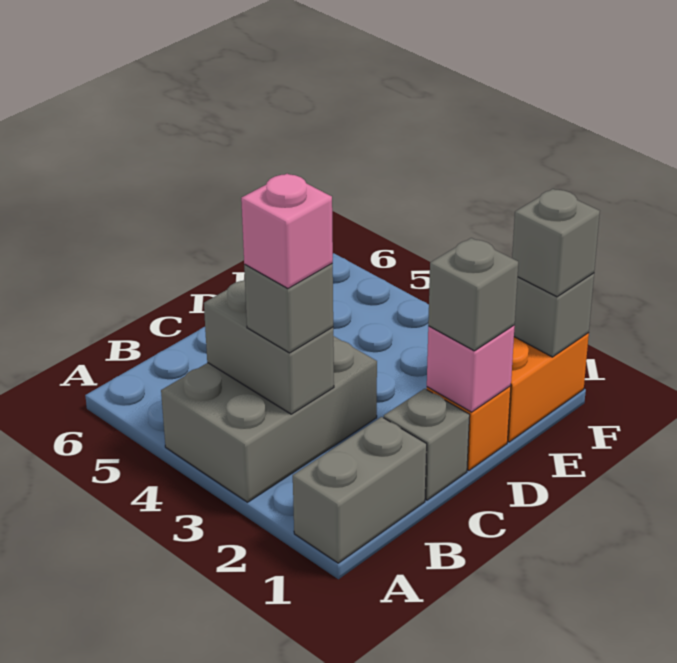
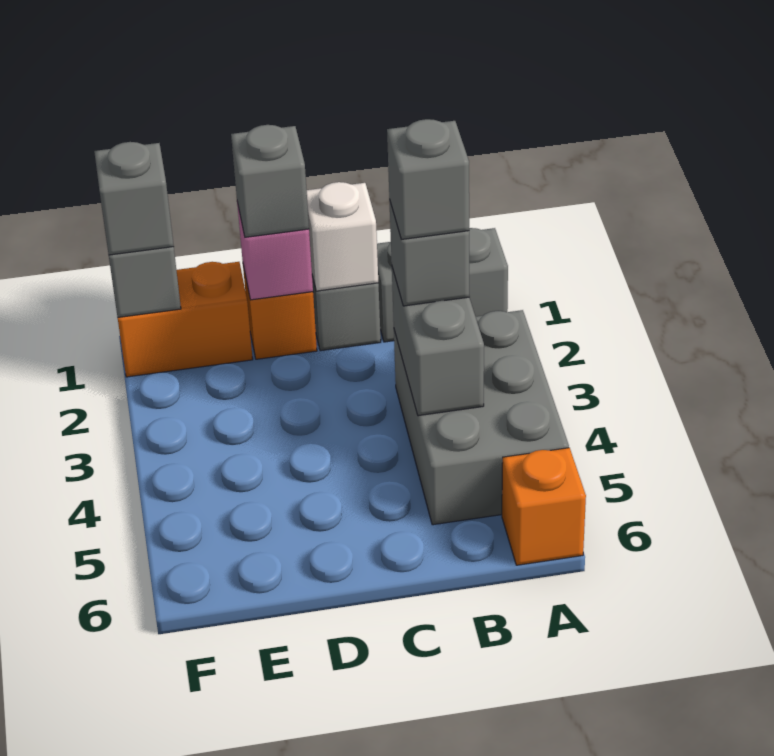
grey brick A3:C4 level 1 -> grey brick A3:B5 level 1
none -> orange brick A6 level 1
pink brick B3 level 4 -> grey brick B3 level 4
none -> white brick C1 level 2

